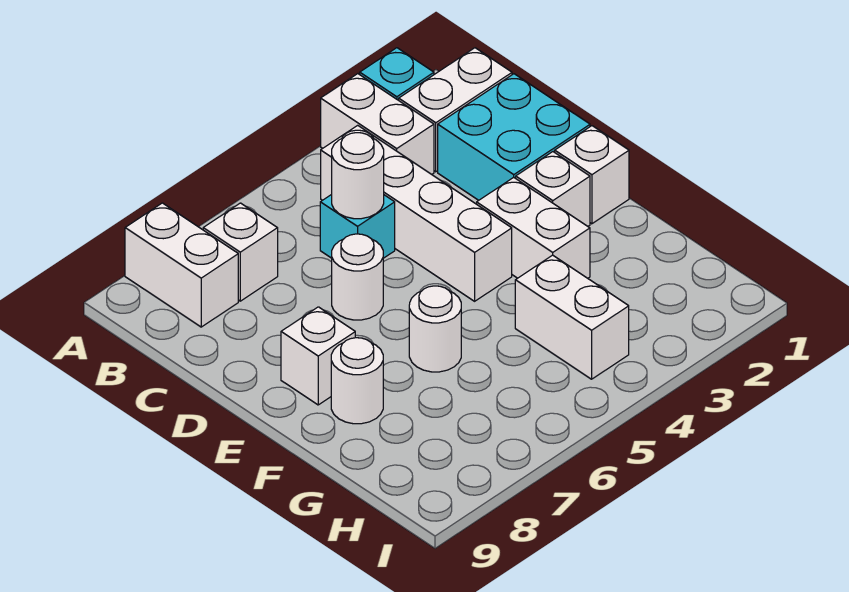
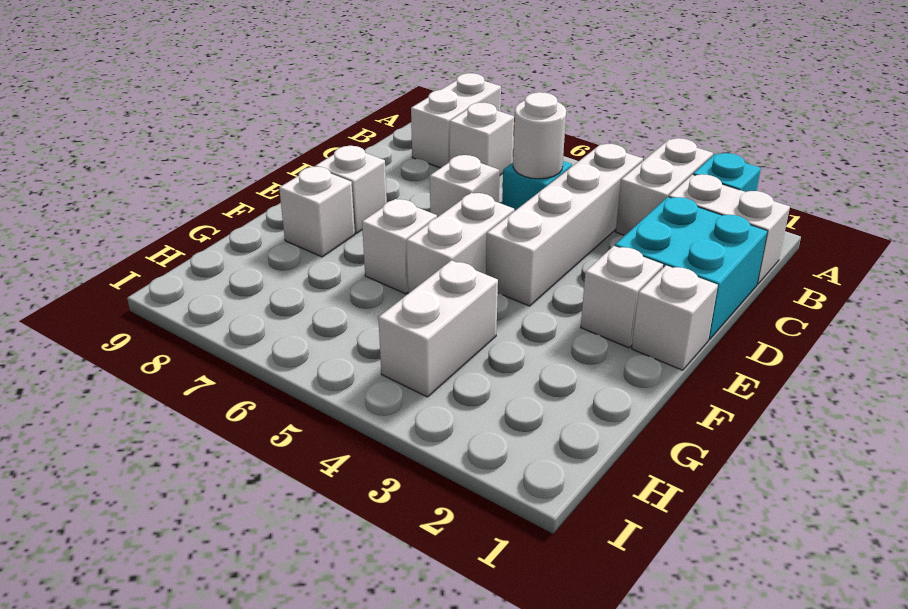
white round brick D6 level 1 -> white brick D6 level 1
white brick E3:F3 level 1 -> white brick E5:F5 level 1
white round brick F6 level 1 -> white brick F6 level 1
white round brick F8 level 1 -> white brick F8 level 1

